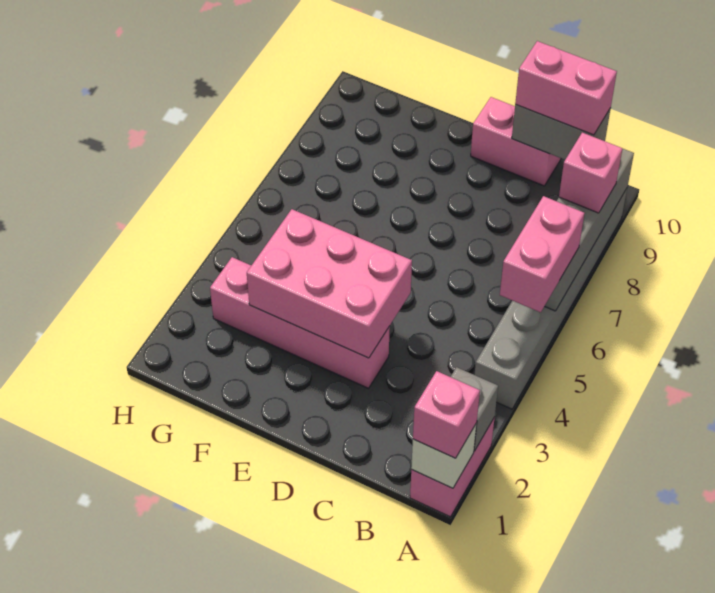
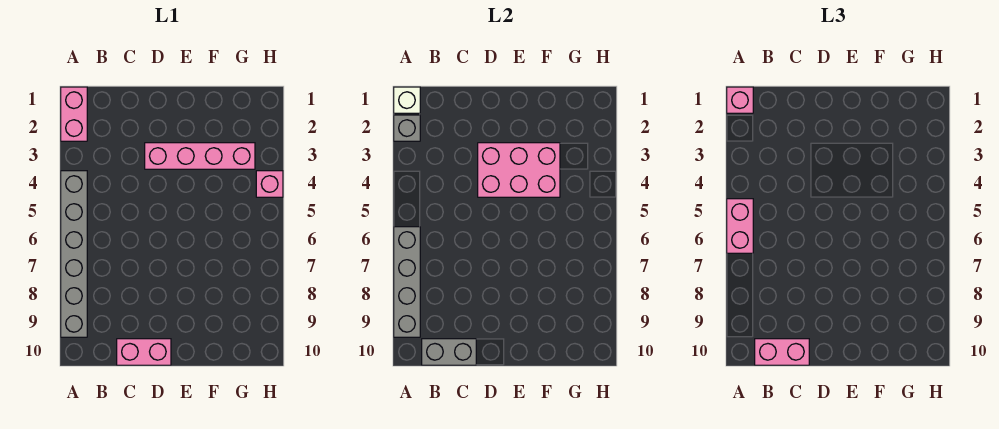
pink brick A8 level 3 -> pink brick H4 level 1

